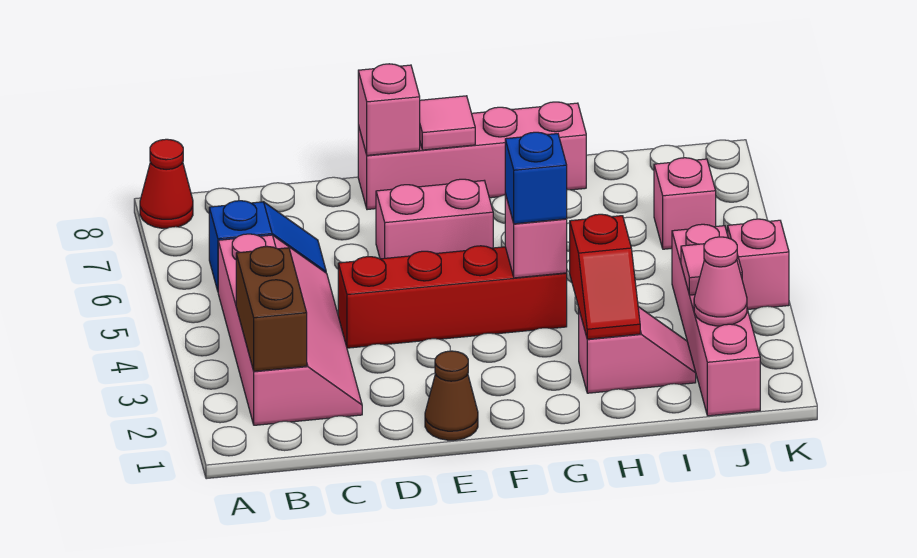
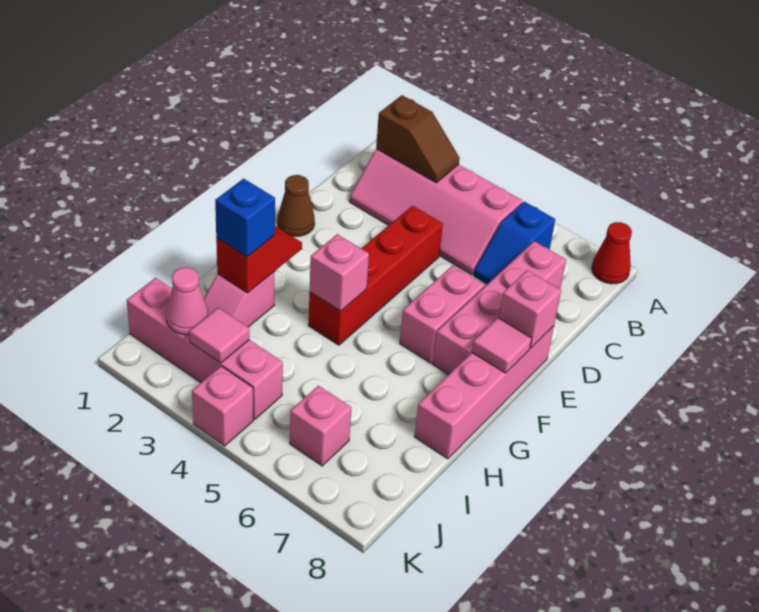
brown brick B2:B3 level 2 -> brown slope B2:B3 level 2 top 2
none -> pink brick C7:F7 level 1
blue brick G4 level 3 -> blue brick H2 level 3
red slope H2:H3 level 2 top 3 -> red slope G2:H2 level 2 top H

